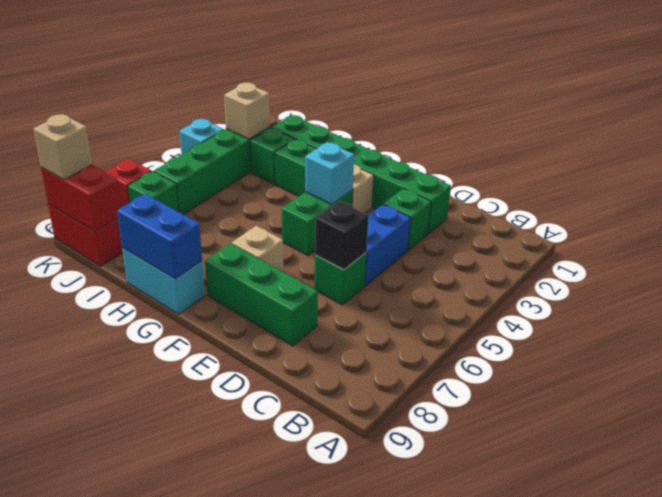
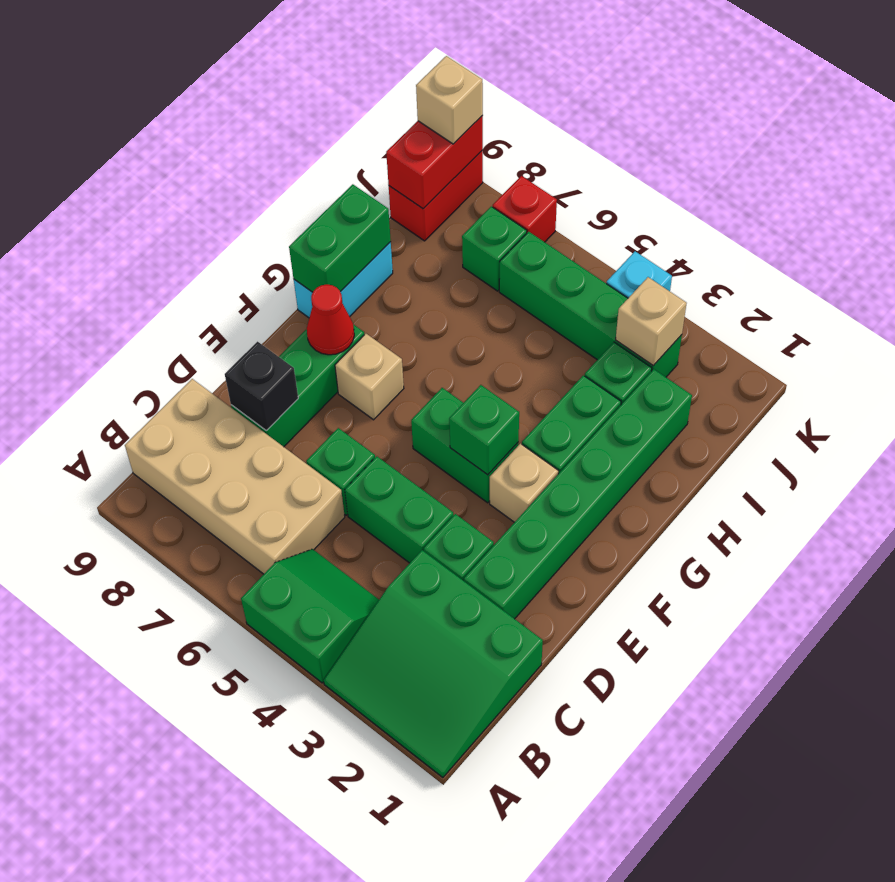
none -> green slope A1:C3 level 1 top C
none -> green slope A4:B5 level 1 top A
none -> tan brick B6:C9 level 1
blue brick D4:D5 level 1 -> green brick D4:D5 level 1
black brick D6 level 2 -> black brick D8 level 2
cyan brick F4 level 2 -> green brick F4 level 2
none -> red cone F8 level 2
blue brick G9:H9 level 2 -> green brick G9:H9 level 2

